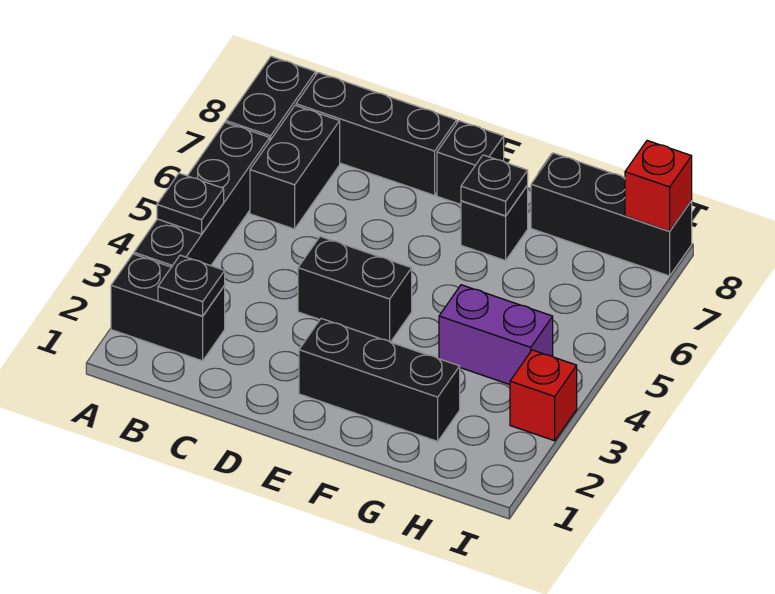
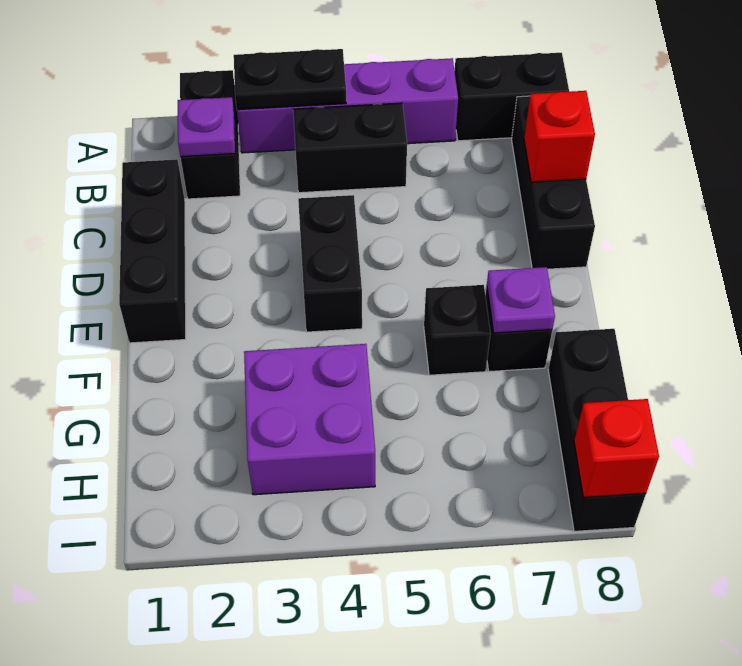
black brick A3:A6 level 1 -> purple brick A3:A6 level 1
black plate A4 level 2 -> black plate A3:A4 level 2
black plate B2 level 2 -> purple plate B2 level 2
black brick B6:B7 level 1 -> black brick B4:B5 level 1
black brick E2:G2 level 1 -> black brick C1:E1 level 1
black brick E8 level 1 -> black brick F6 level 1
black plate F7 level 2 -> purple plate F7 level 2
purple brick G4:H4 level 1 -> purple brick G3:H4 level 1
red brick I3 level 1 -> red brick C8 level 2

